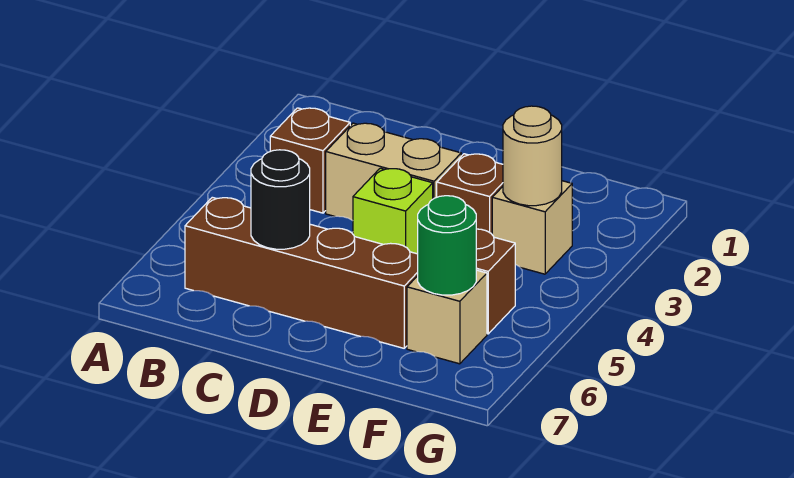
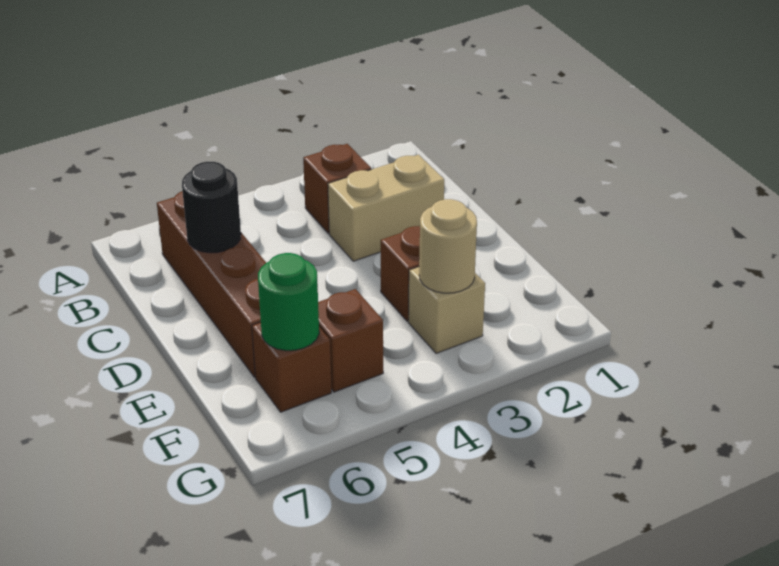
tan brick C3:D3 level 1 -> tan brick C2:C3 level 1
lime brick D4 level 1 -> none
tan brick F6 level 1 -> brown brick F6 level 1

